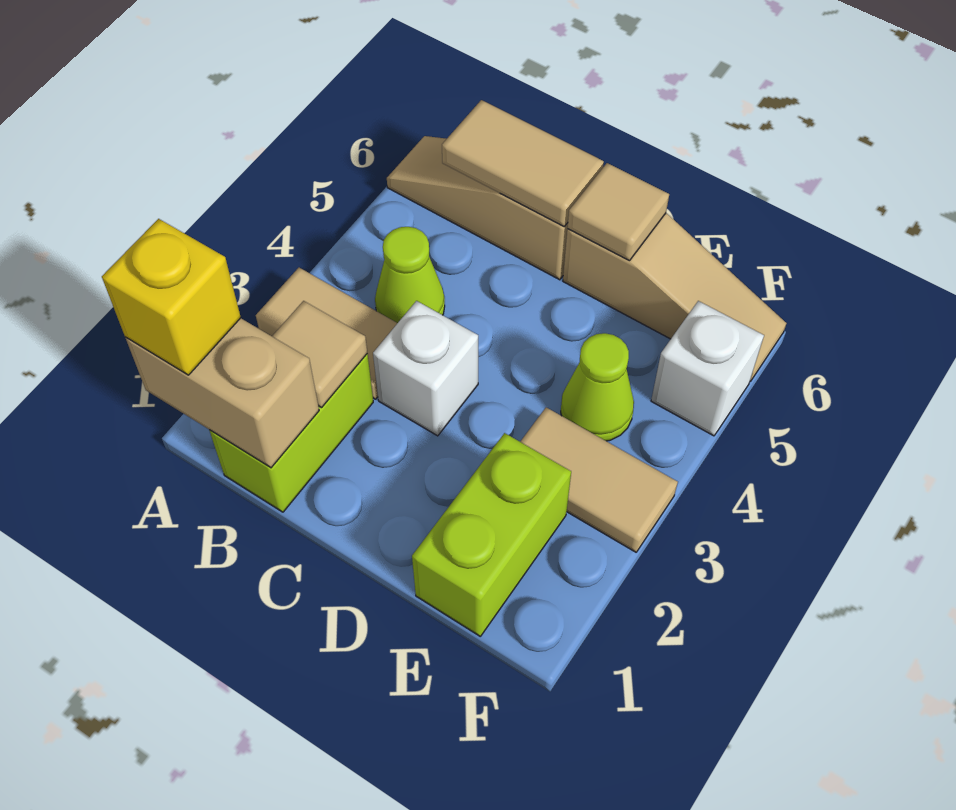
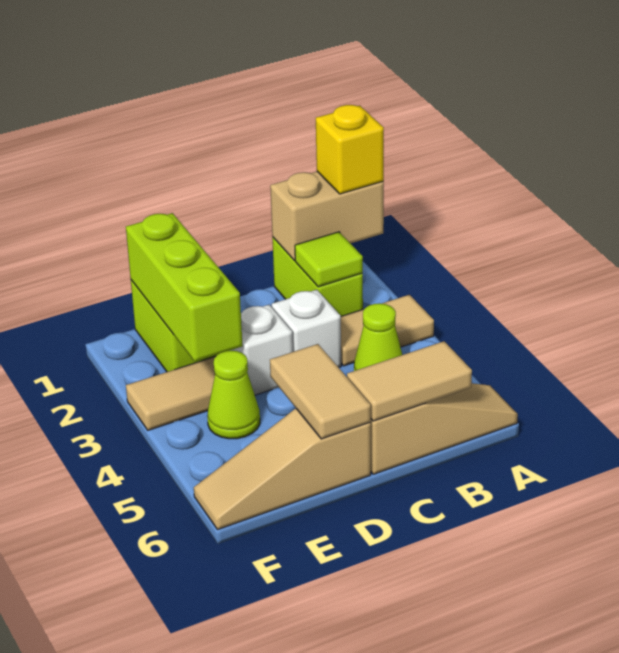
tan tile B2 level 2 -> lime tile B2 level 2
tan tile D6 level 2 -> tan tile D5:D6 level 2
none -> lime brick E1:E3 level 2
white brick F5 level 1 -> white brick D3 level 1

